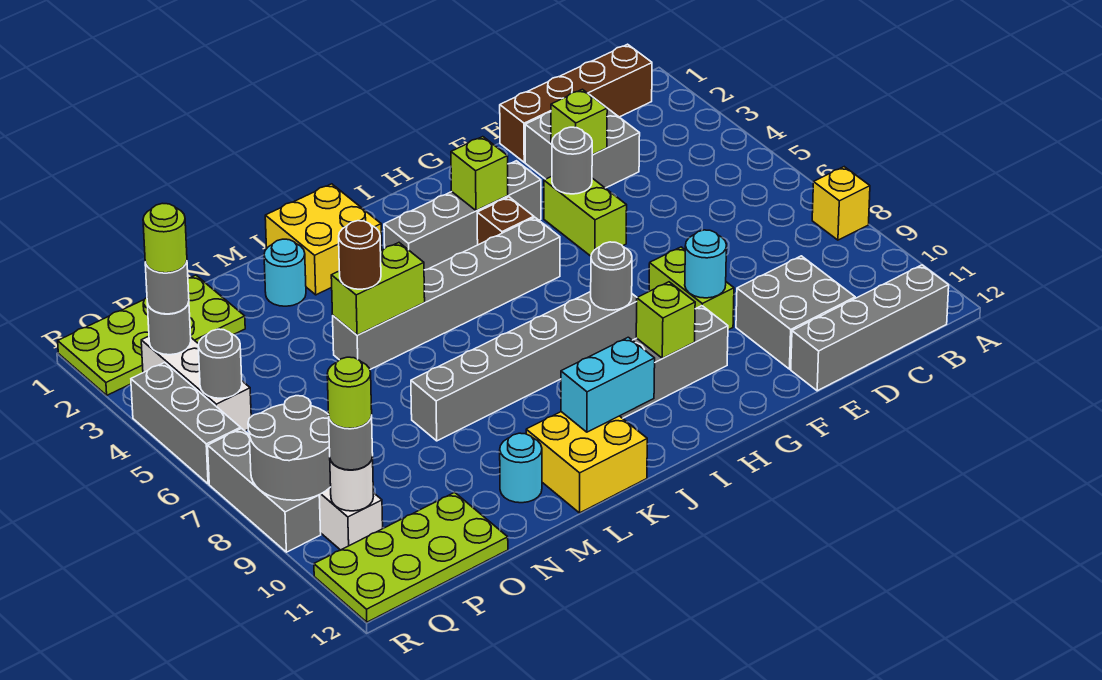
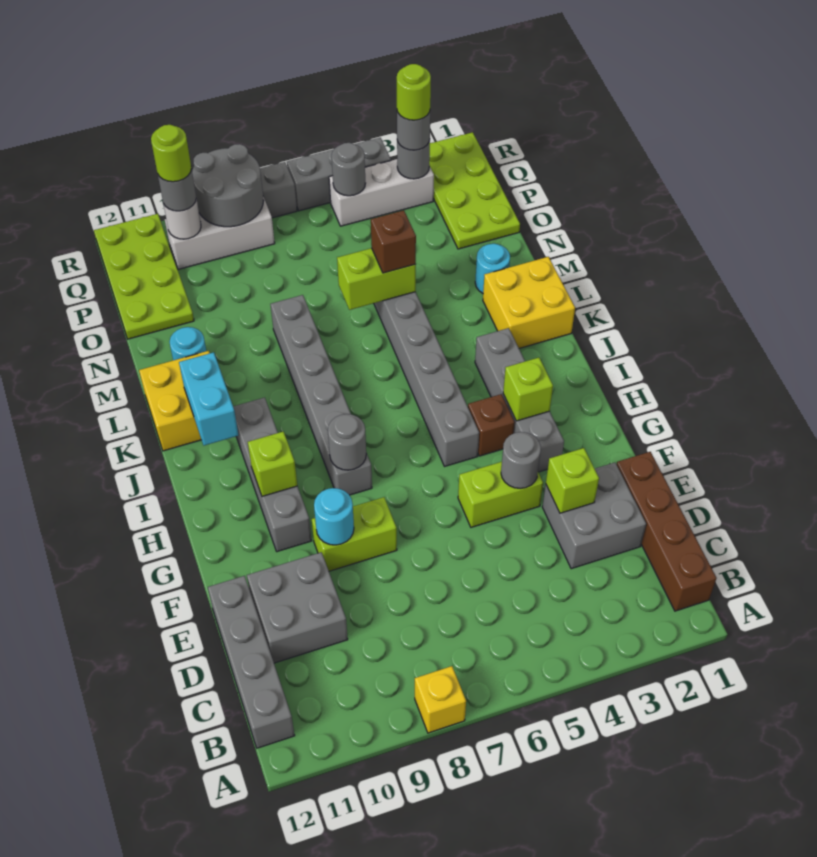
lime brick L5:M5 level 2 -> lime brick M5:M6 level 2
brown round brick M5 level 3 -> brown brick M5 level 3

